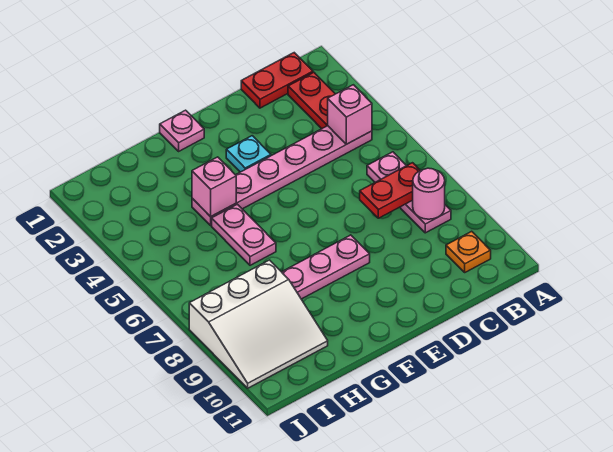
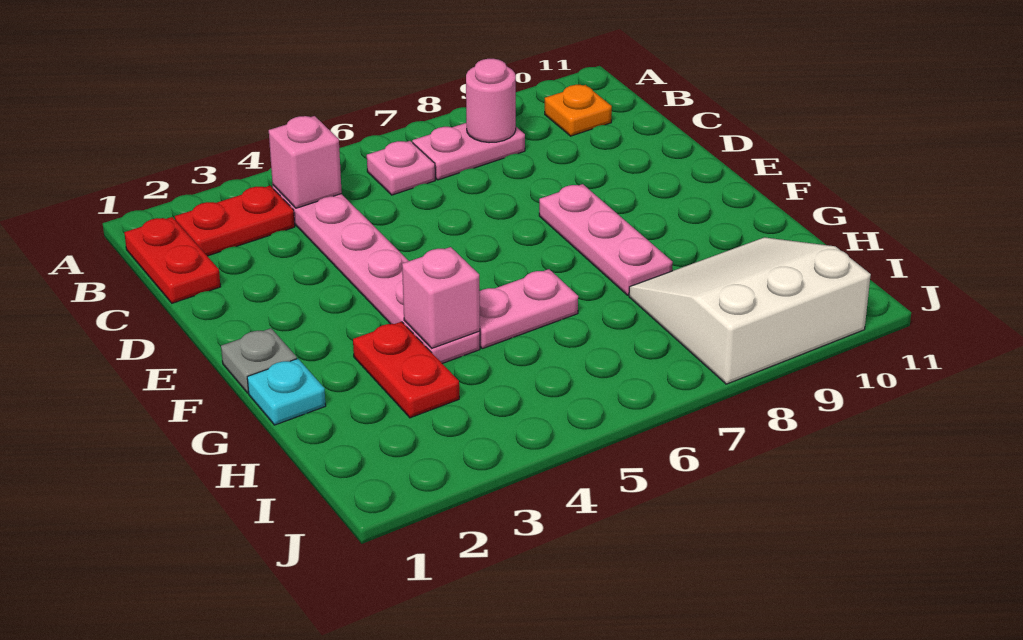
red plate B7:C7 level 2 -> red plate G3:H3 level 1
cyan plate E3 level 1 -> cyan plate G1 level 1
pink plate F1 level 1 -> grey plate F1 level 1
white slope H8:J10 level 1 top 8 -> white slope H8:J10 level 1 top J

